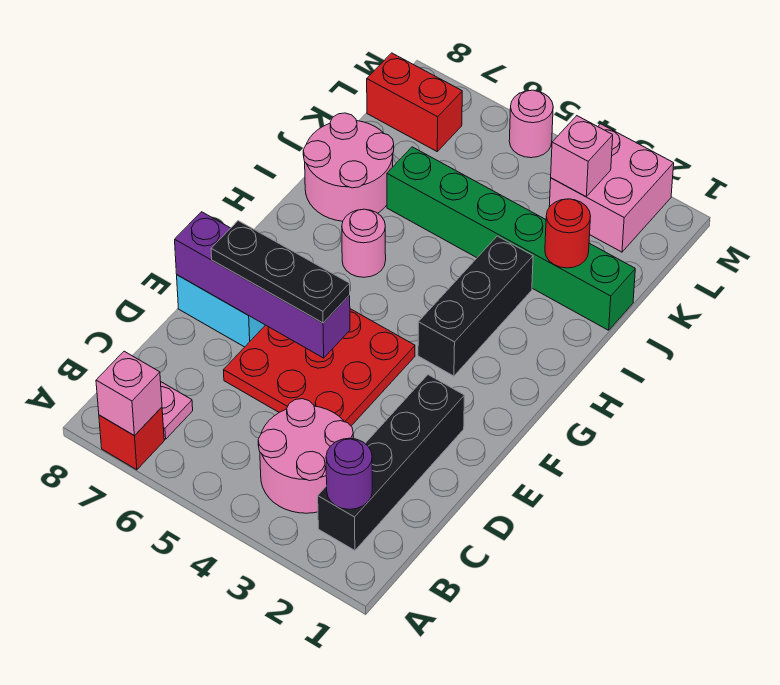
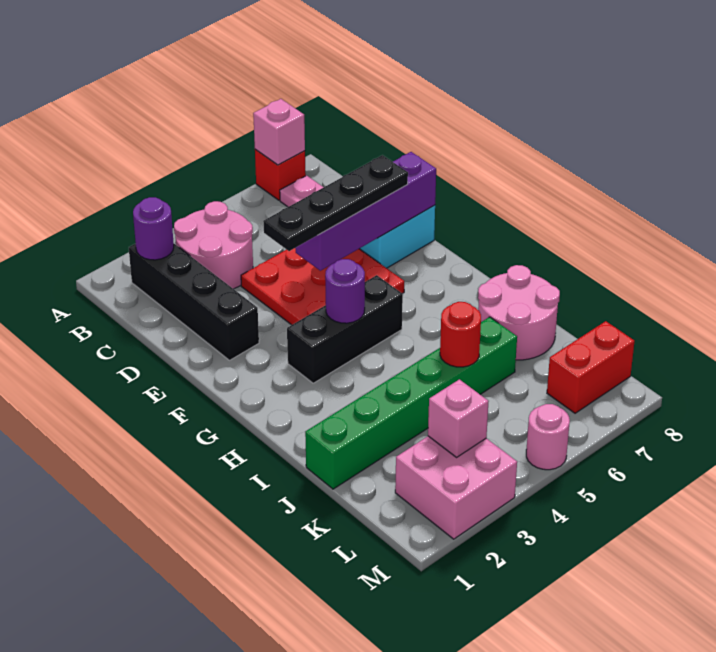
black plate E5:E7 level 3 -> black plate E4:E7 level 3
black brick G3:I3 level 1 -> black brick G3:G5 level 1
none -> purple round brick G4 level 2
pink round brick H6 level 1 -> none
red round brick J2 level 2 -> red round brick J5 level 2

